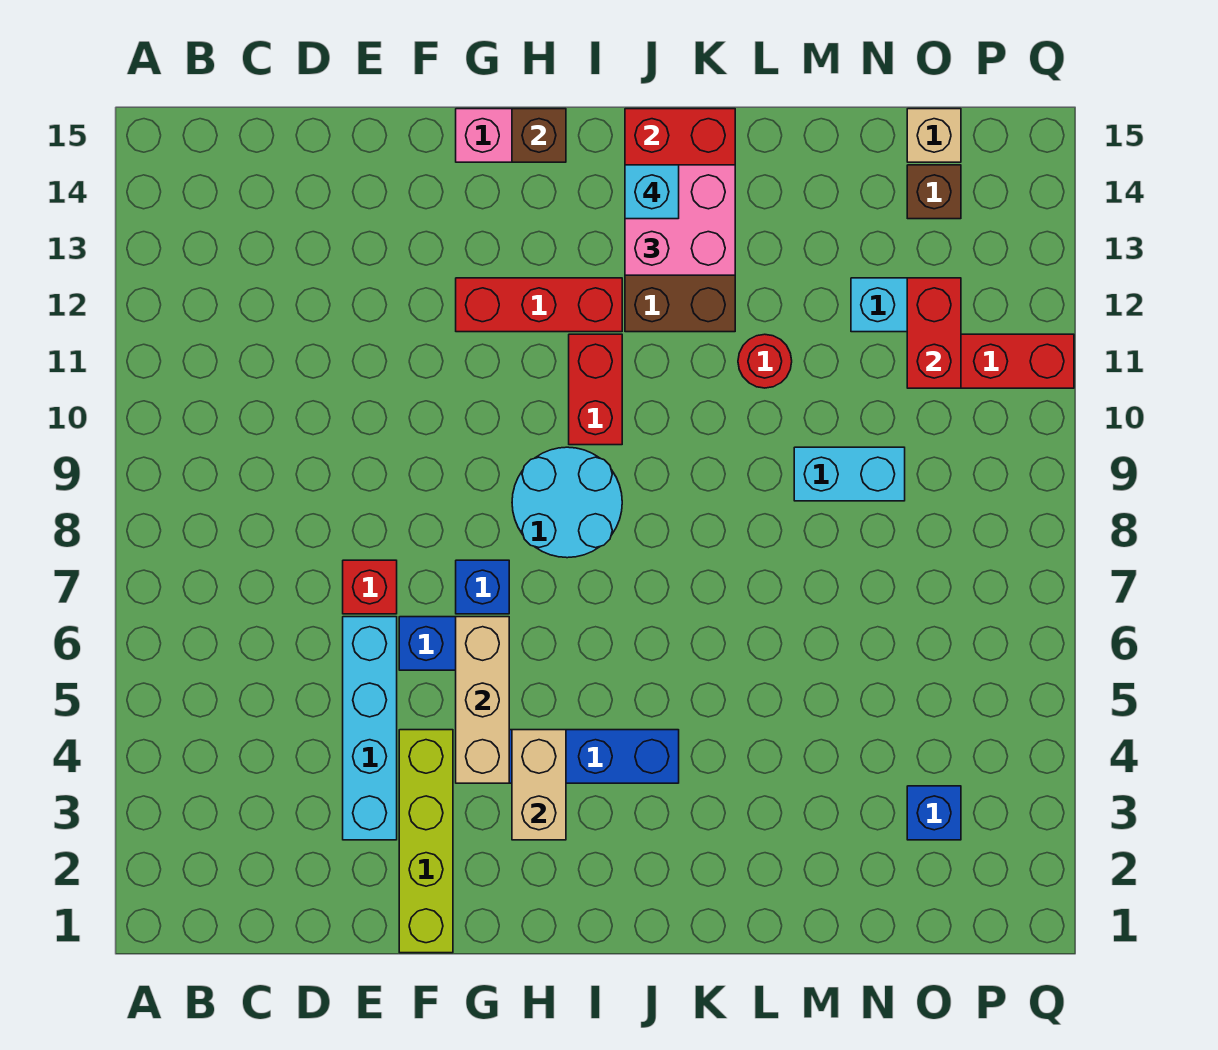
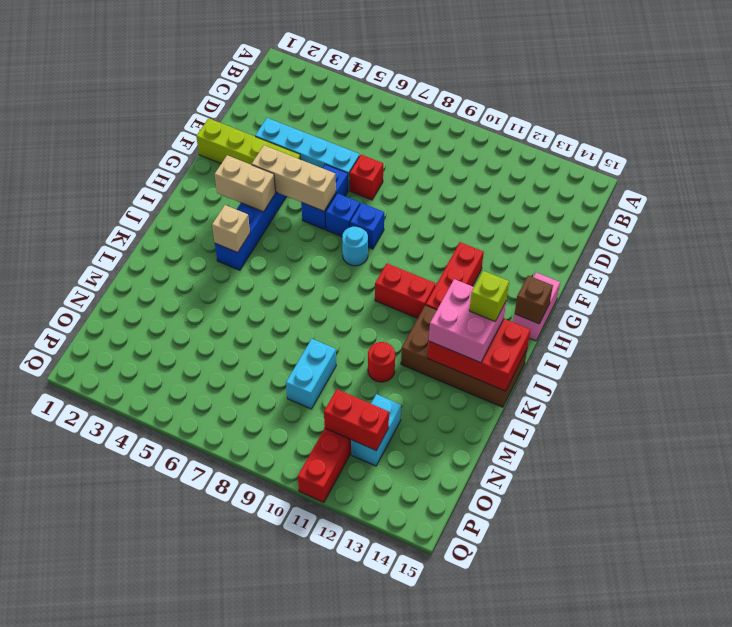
cyan round brick H8:I9 level 1 -> cyan round brick H8 level 1
cyan brick J14 level 4 -> lime brick J14 level 4
blue brick O3 level 1 -> blue brick G8 level 1
brown brick O14 level 1 -> none
tan brick O15 level 1 -> tan brick J4 level 2

